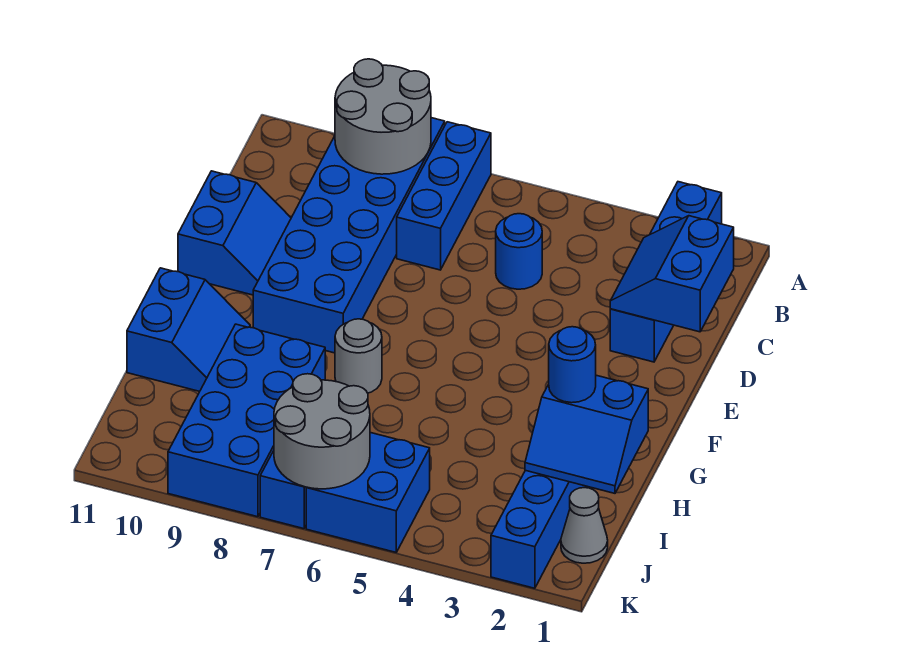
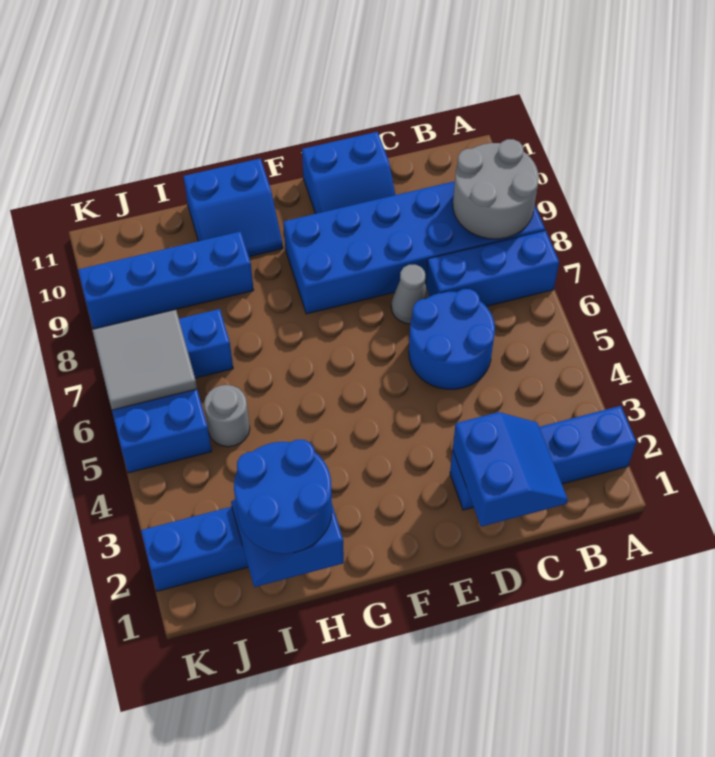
blue slope C1:D2 level 2 top 1 -> blue slope C1:D2 level 2 top D
blue round brick C5 level 1 -> blue round brick C5:D6 level 1
grey round brick G7 level 1 -> grey round brick I5 level 1
blue round brick H2 level 3 -> blue round brick H1:I2 level 3
blue brick H8:K9 level 1 -> blue brick H9:K9 level 1
grey cone J1 level 1 -> grey cone D7 level 1
grey round brick J6:K7 level 2 -> grey tile J6:K7 level 2

